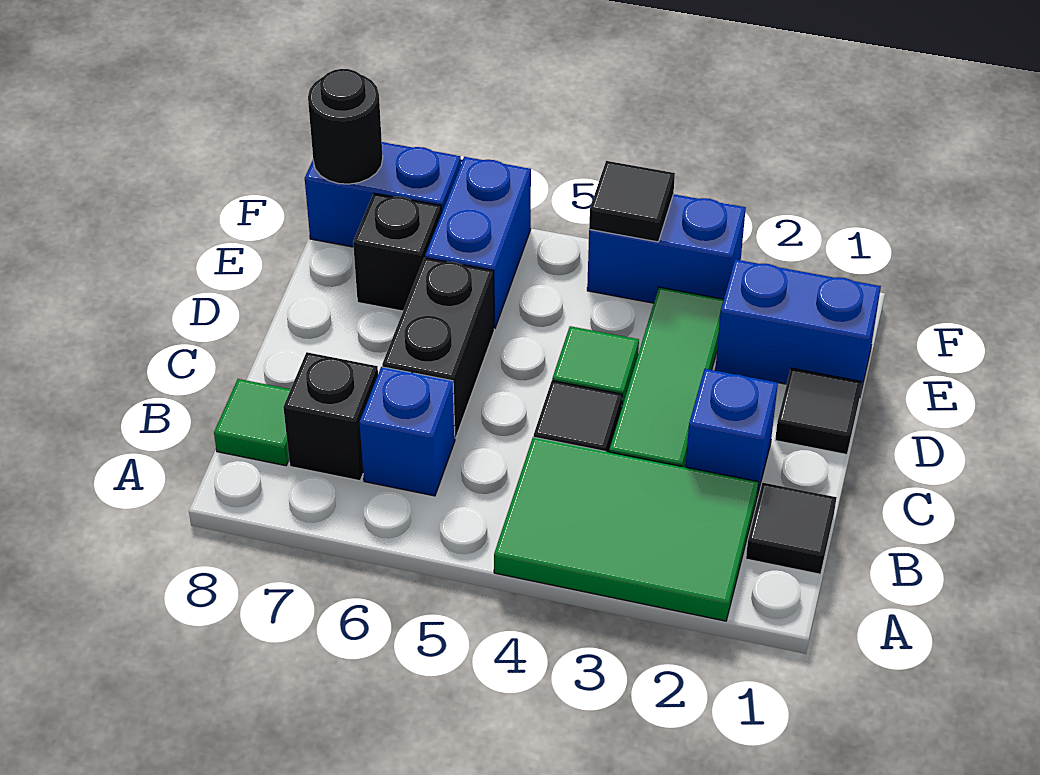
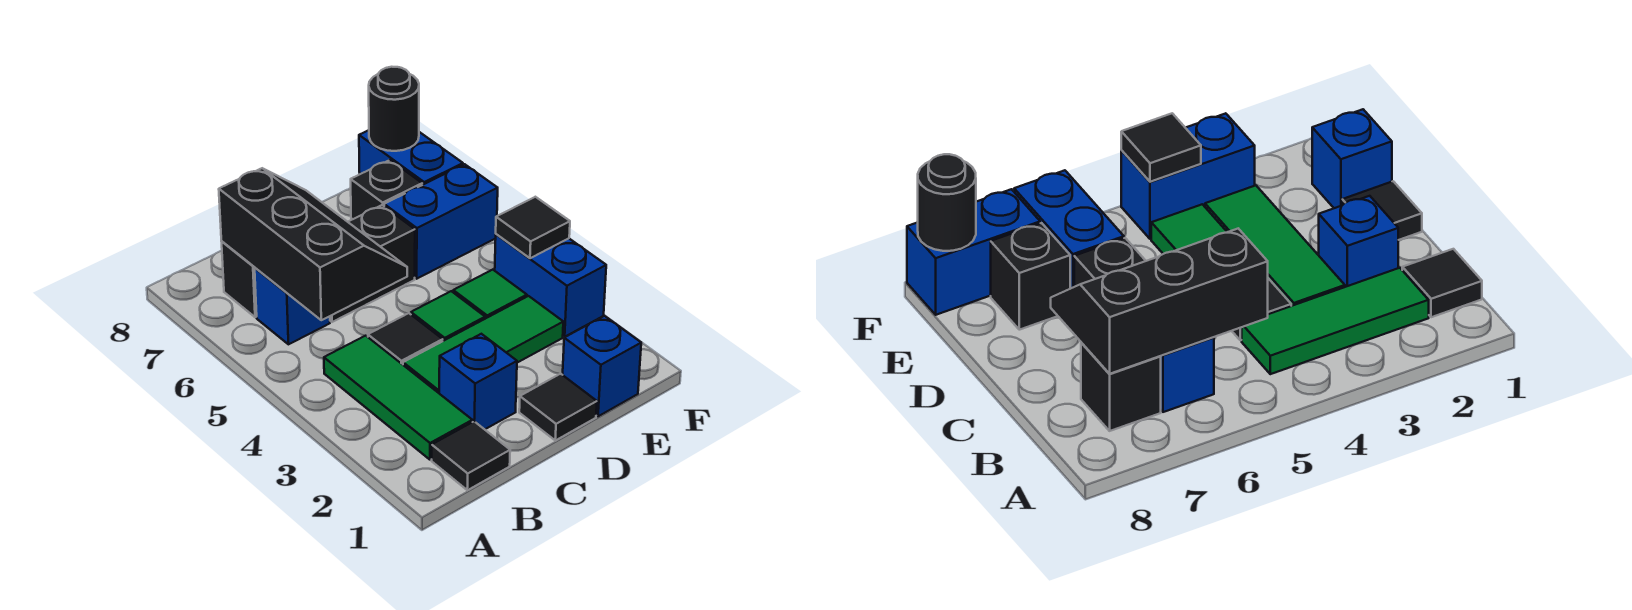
green tile A2:B4 level 1 -> green tile B2:B4 level 1
none -> black slope B5:C7 level 2 top B
green tile B8 level 1 -> green tile E4 level 1
blue brick E1:E2 level 1 -> blue brick E1 level 1

